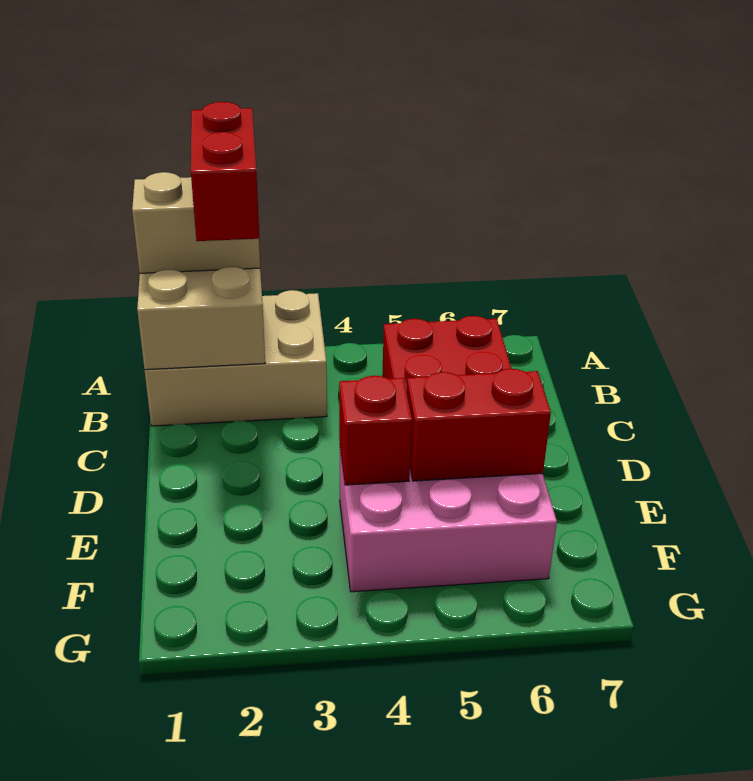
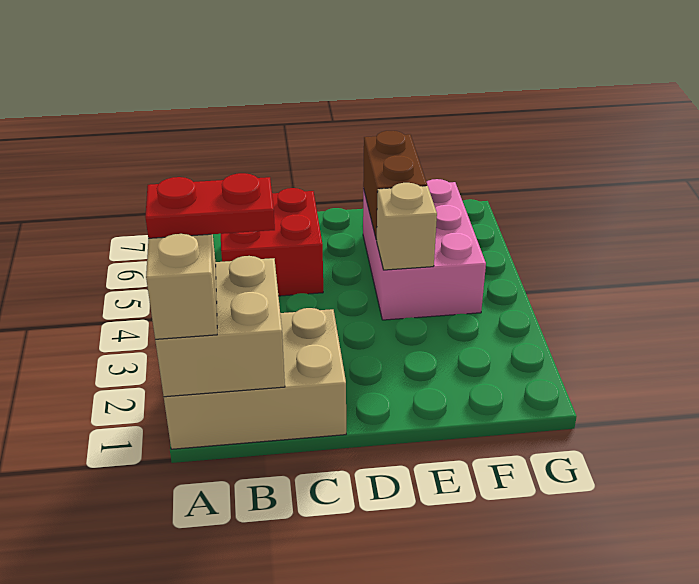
tan brick A1:B3 level 1 -> tan brick A1:C2 level 1
red brick A2:B2 level 4 -> red plate A2:B2 level 4
red brick E4 level 2 -> tan brick E4 level 2
red brick E5:E6 level 2 -> brown brick E5:E6 level 2

